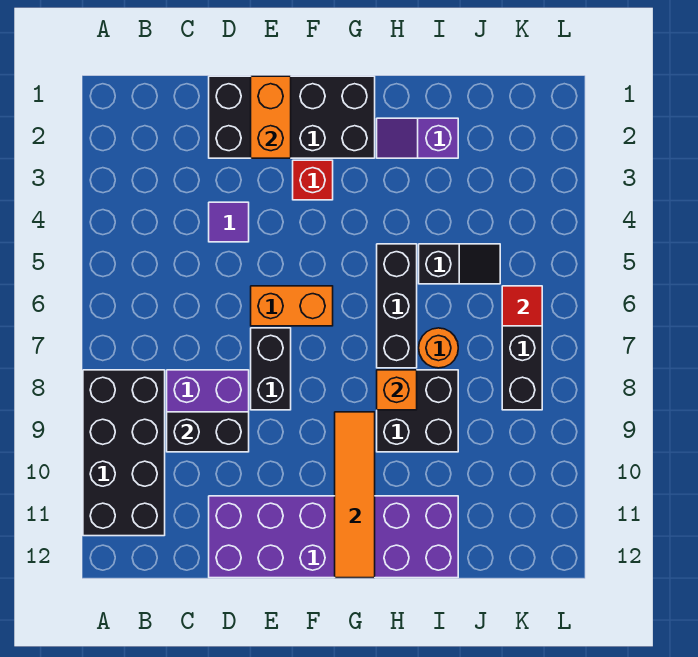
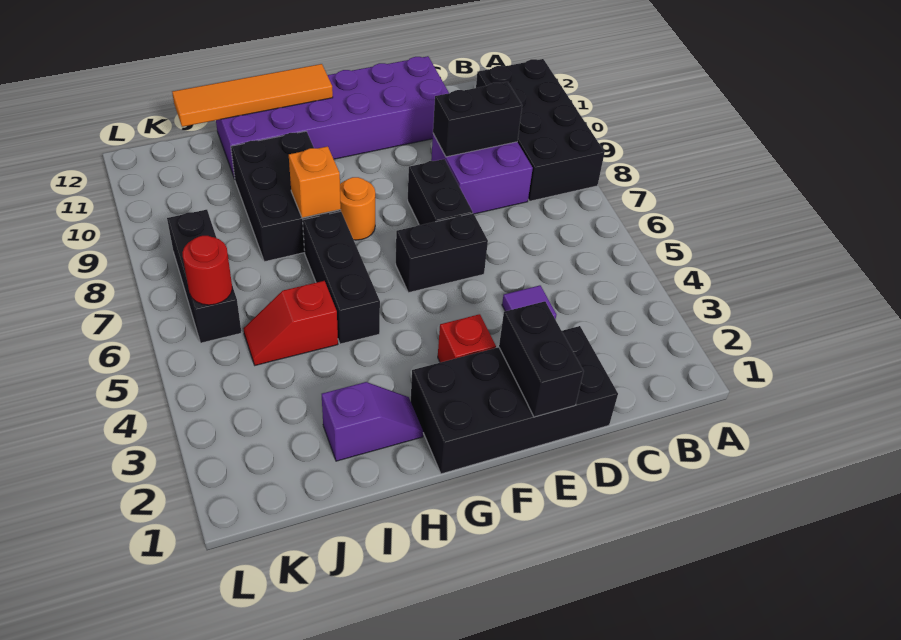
orange brick E1:E2 level 2 -> black brick E1:E2 level 2
orange brick E6:F6 level 1 -> black brick E6:F6 level 1
orange tile G9:G12 level 2 -> orange tile G12:J12 level 2
black brick H8:I9 level 1 -> black brick H8:I10 level 1
black slope I5:J5 level 1 top I -> red slope I5:J5 level 1 top I
orange round brick I7 level 1 -> orange round brick G8 level 1
red tile K6 level 2 -> red round brick K6 level 2

